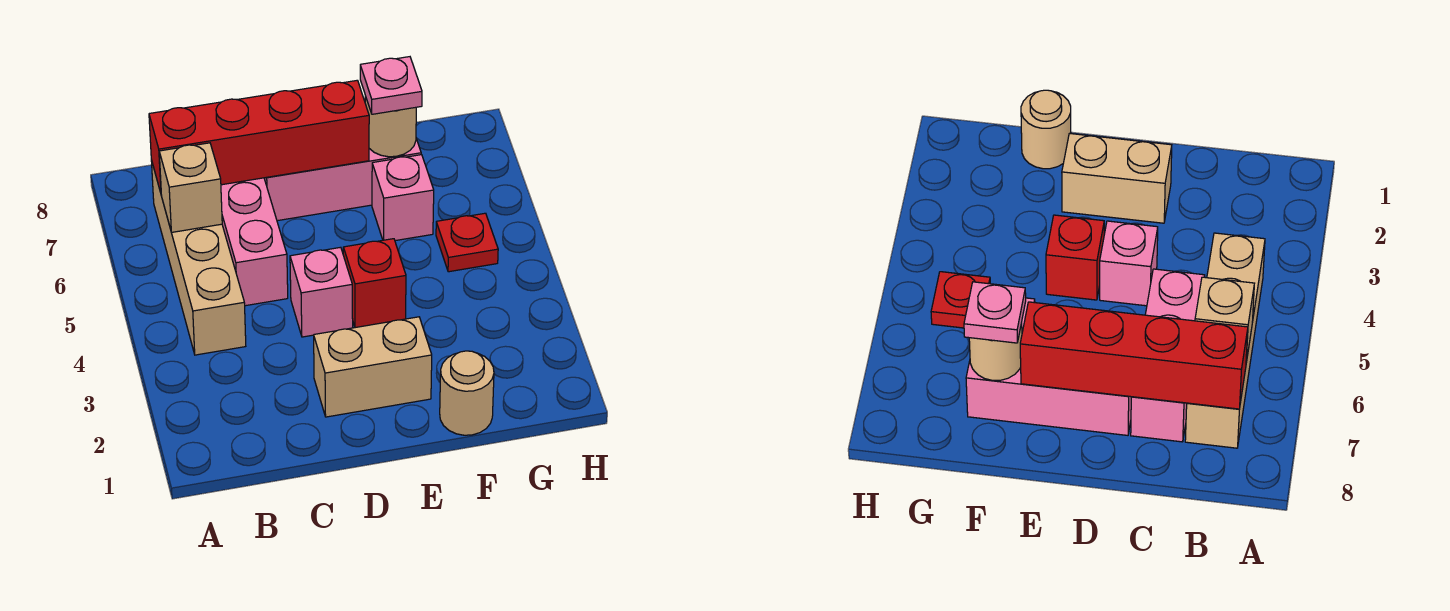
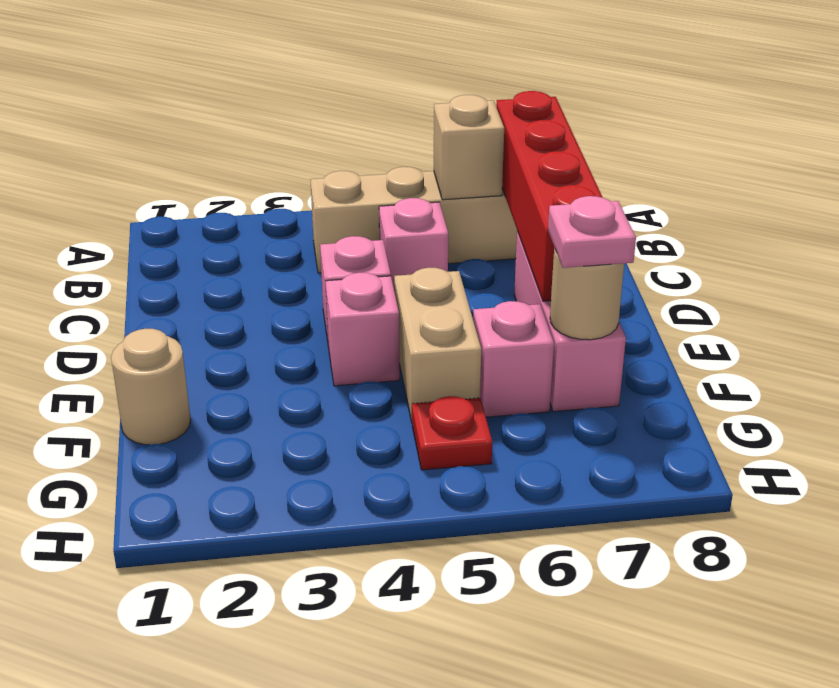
pink brick C5:C7 level 1 -> pink brick C5 level 1
tan brick D2:E2 level 1 -> tan brick E5:F5 level 1
red brick E4 level 1 -> pink brick E4 level 1

